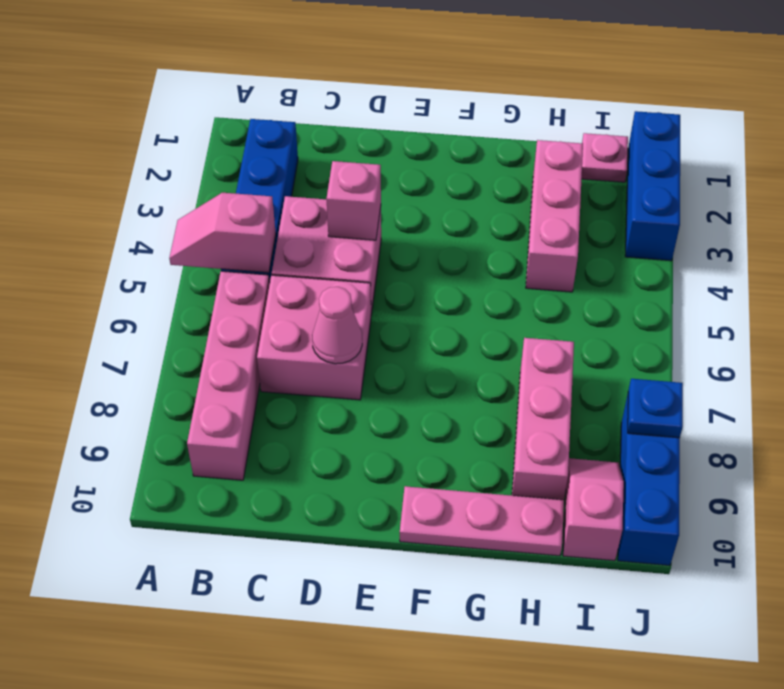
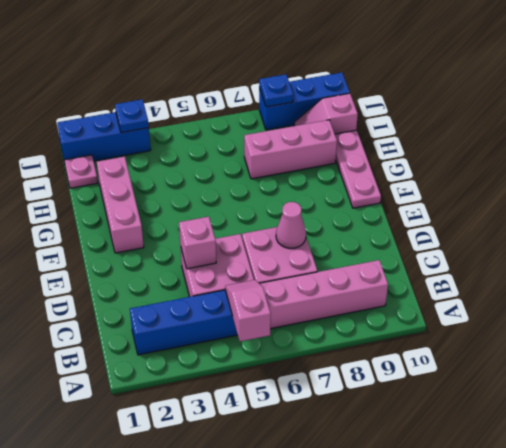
pink slope A5:B5 level 2 top B -> pink slope A5:B5 level 2 top A
pink brick H2:H4 level 1 -> pink brick F2:H2 level 1
none -> blue plate J3 level 2

